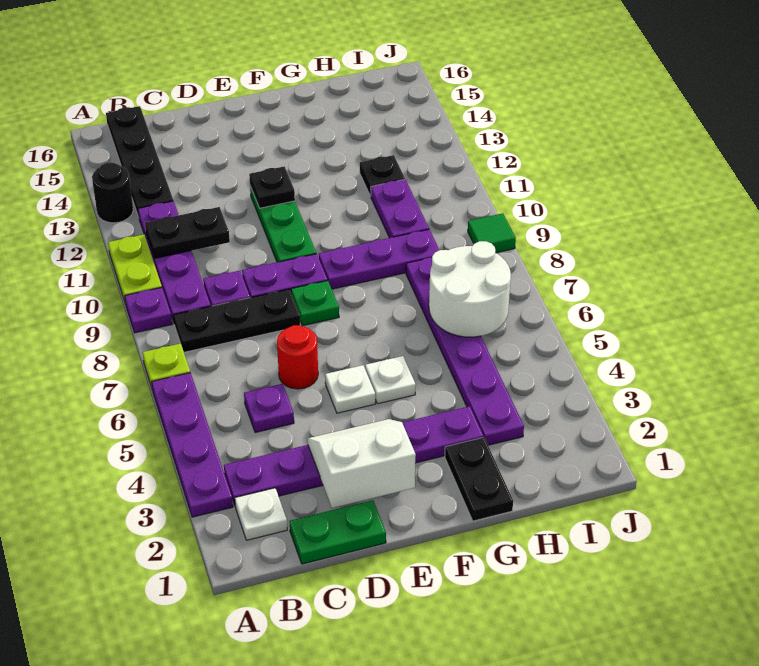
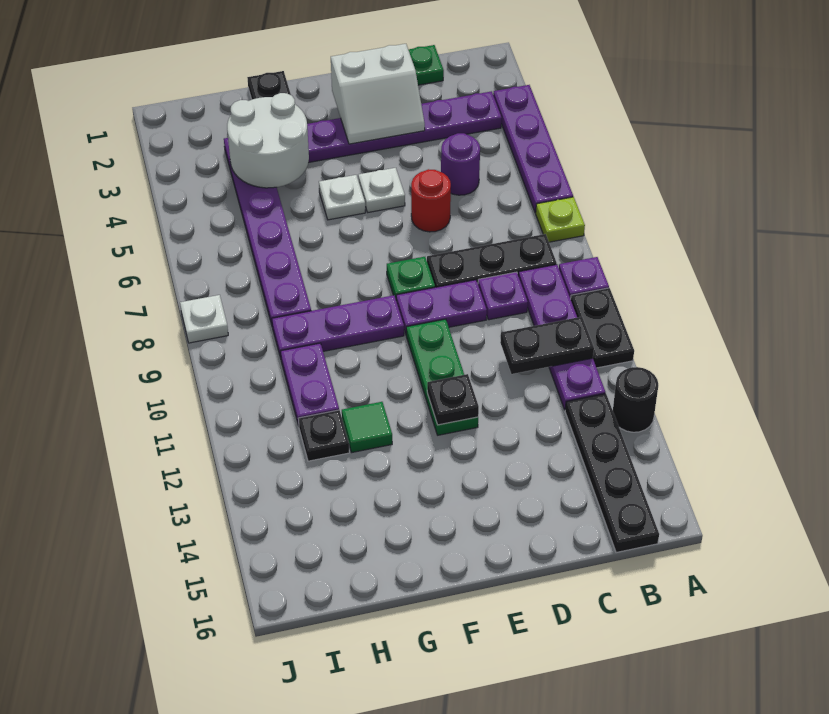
lime plate A10:A11 level 1 -> black plate A10:A11 level 1
white plate B2 level 1 -> white plate J8 level 1
purple plate C5 level 1 -> purple round brick C5 level 1
white round brick H6:I7 level 2 -> white round brick G3:H4 level 2
green tile J9 level 1 -> green tile G12 level 1

